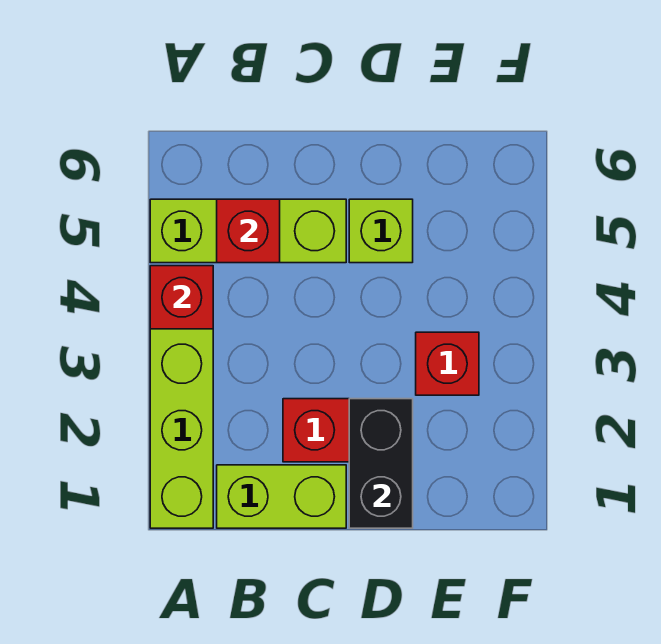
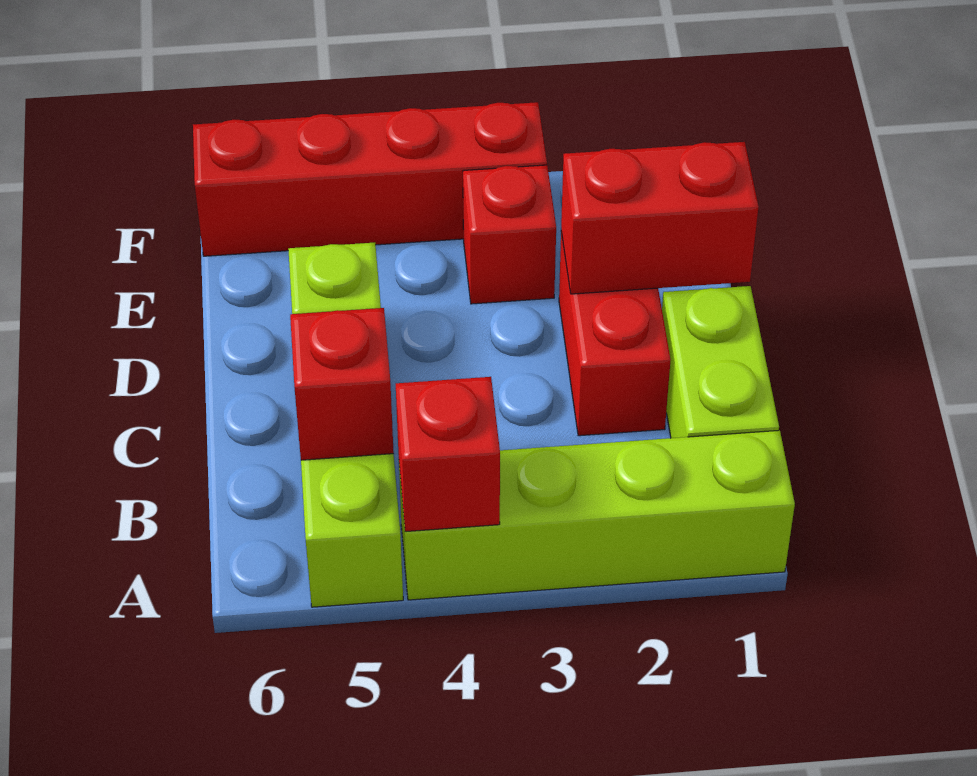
black brick D1:D2 level 2 -> red brick D1:D2 level 2
none -> red brick F3:F6 level 1

